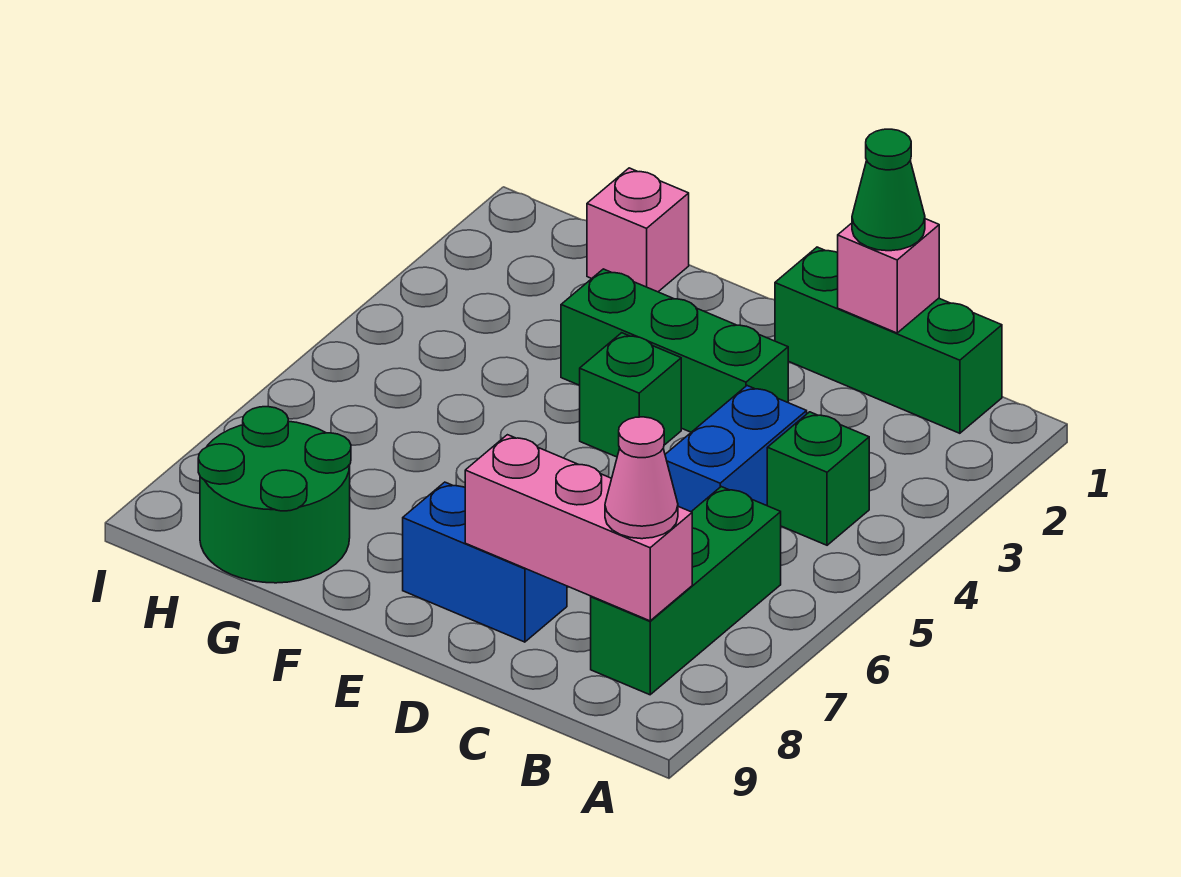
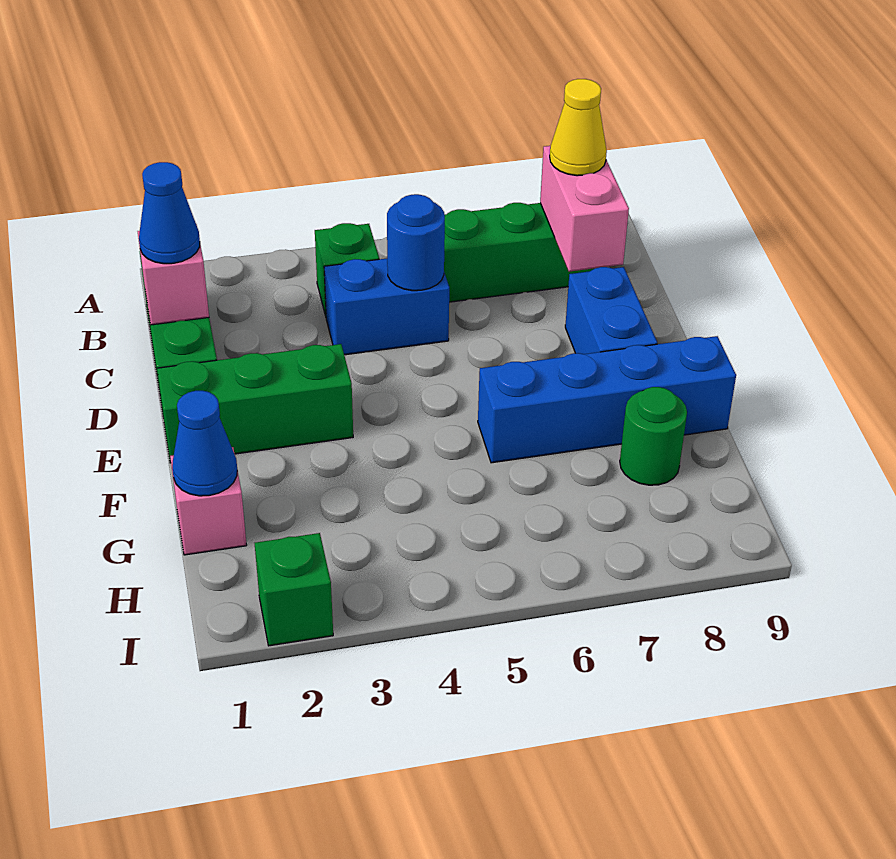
pink brick B8:D8 level 2 -> pink brick B8:C8 level 2
pink cone B8 level 3 -> yellow cone B8 level 3
green cone C1 level 3 -> blue cone C1 level 3
none -> blue round brick C5 level 2
green brick D3:F3 level 1 -> green brick E1:E3 level 1
green brick E4 level 1 -> green brick I2 level 1
none -> blue brick F6:F9 level 1
none -> blue cone G1 level 2
green round brick G8:H9 level 1 -> green round brick G8 level 1

